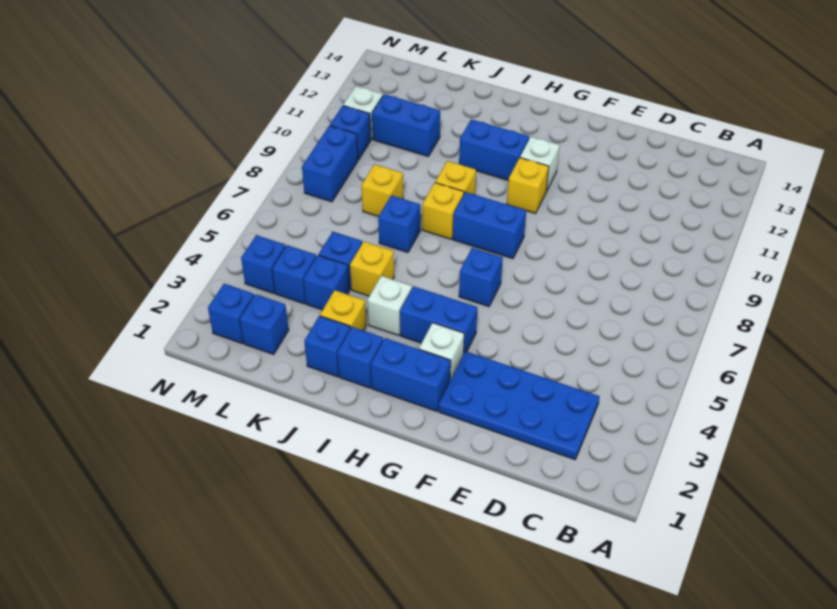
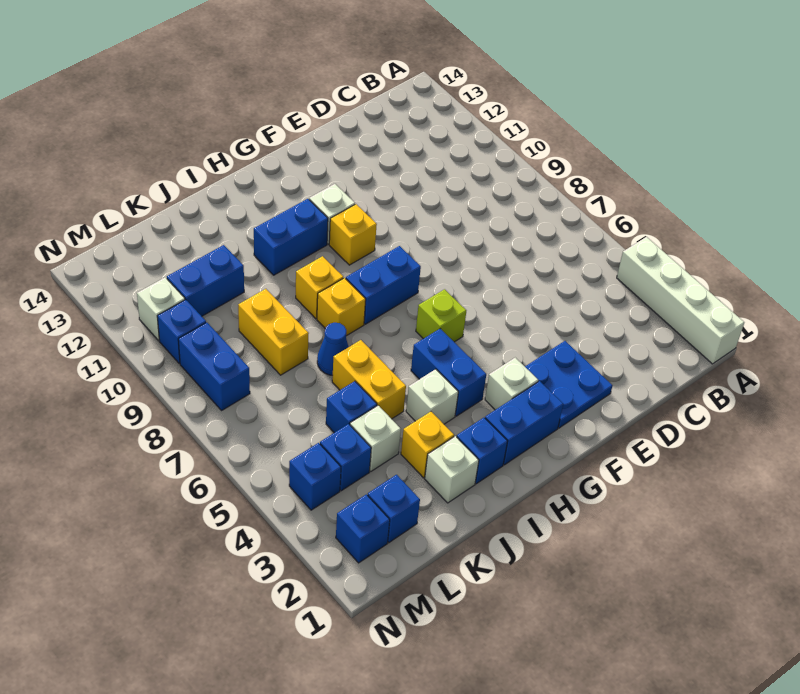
none -> white brick A1:A4 level 1
blue plate C2:F3 level 1 -> blue plate E2:F3 level 1
blue brick G4:H4 level 1 -> blue brick H4:H5 level 1
blue brick G6 level 1 -> lime brick G6 level 1
blue brick J2 level 1 -> white brick J2 level 1
yellow brick J5 level 1 -> yellow brick J5:J6 level 1
blue brick J7 level 1 -> blue cone J7 level 1
blue brick K4 level 1 -> white brick K4 level 1
yellow brick K8 level 1 -> yellow brick K8:K9 level 1

